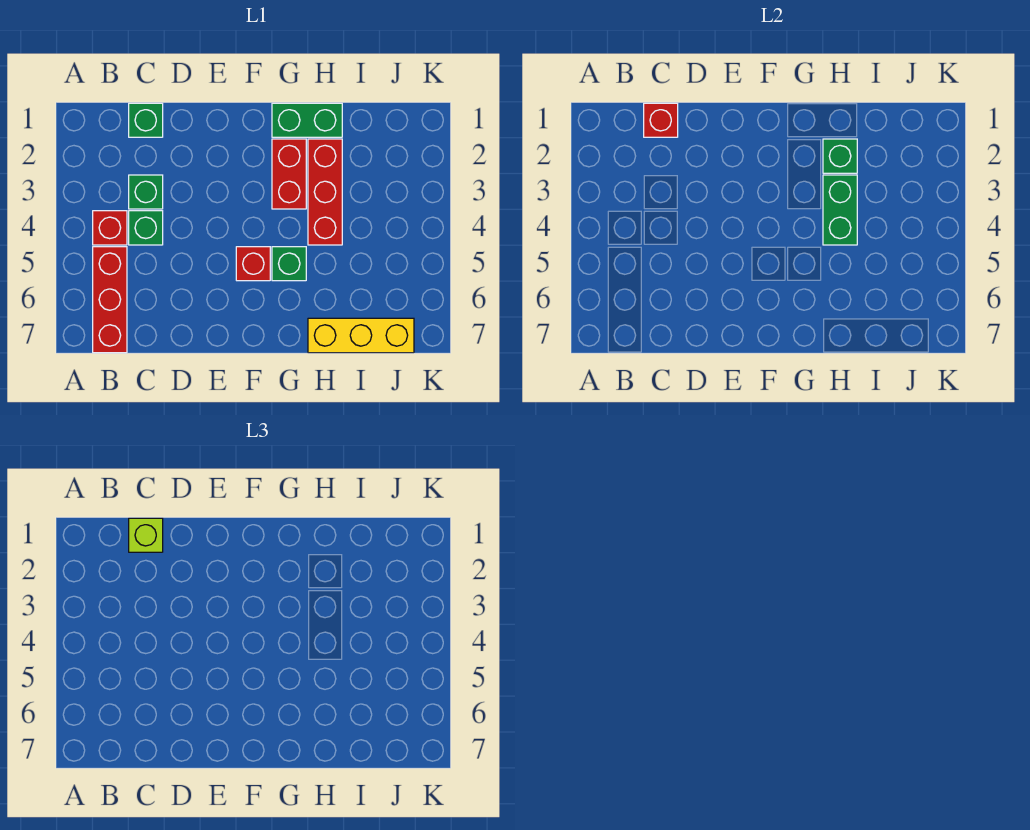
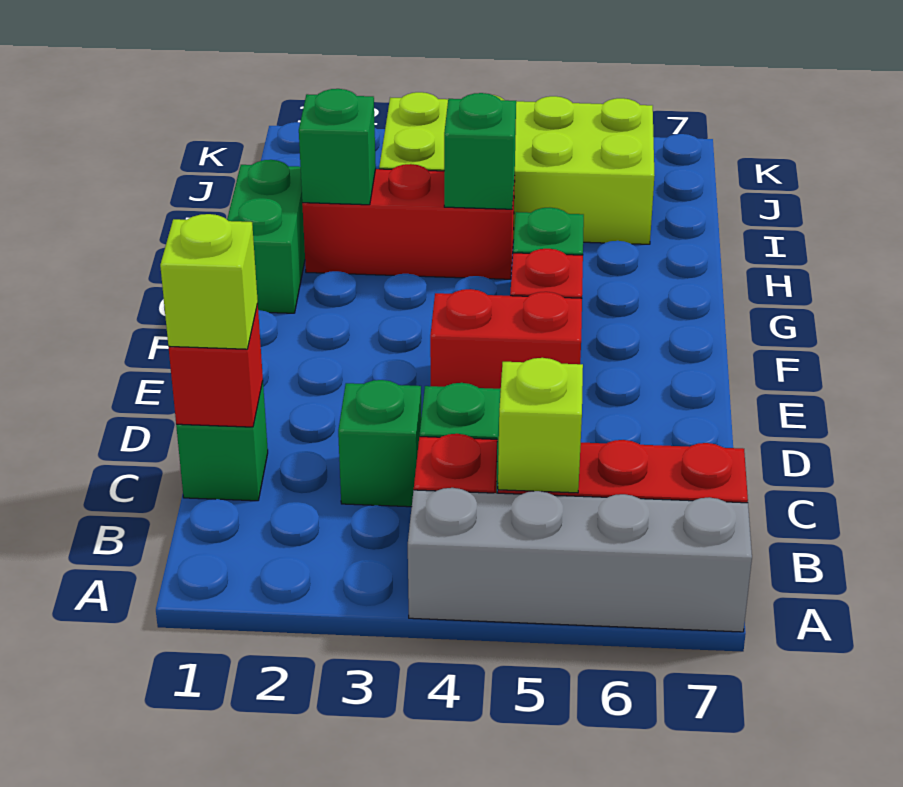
none -> grey brick A4:A7 level 1
none -> lime brick B5 level 2
red brick G2:G3 level 1 -> red brick E4:E5 level 1
green brick H3:H4 level 2 -> green brick H4 level 2
yellow brick H7:J7 level 1 -> none
none -> lime brick I3:J6 level 1

